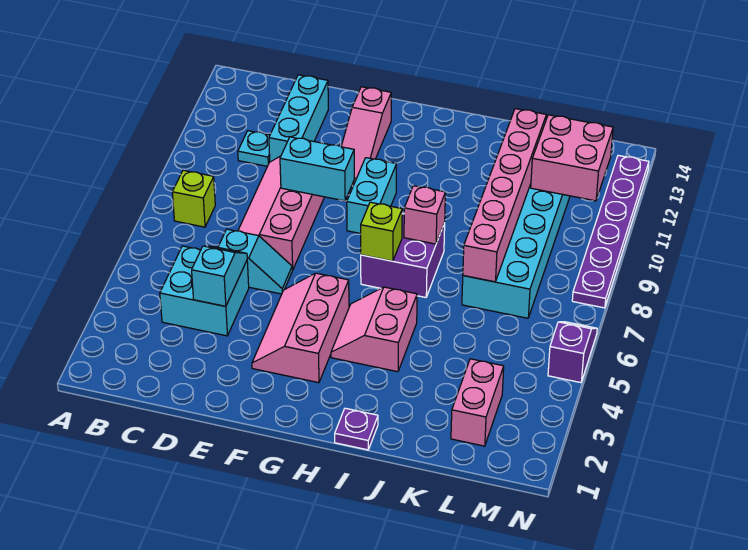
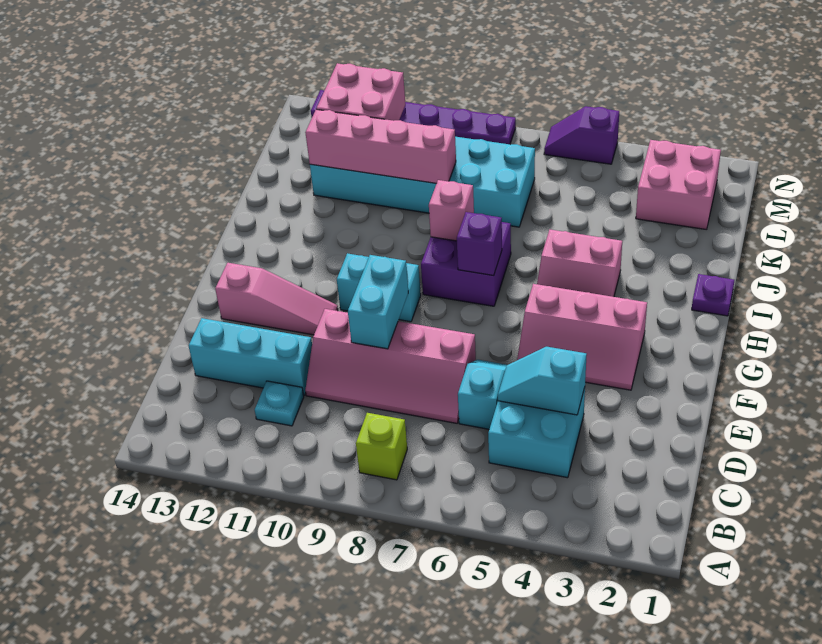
lime brick H7 level 2 -> purple brick H7 level 2
pink brick K7:K12 level 2 -> pink brick K9:K12 level 2
pink brick L2:L3 level 1 -> pink brick L2:M3 level 1

